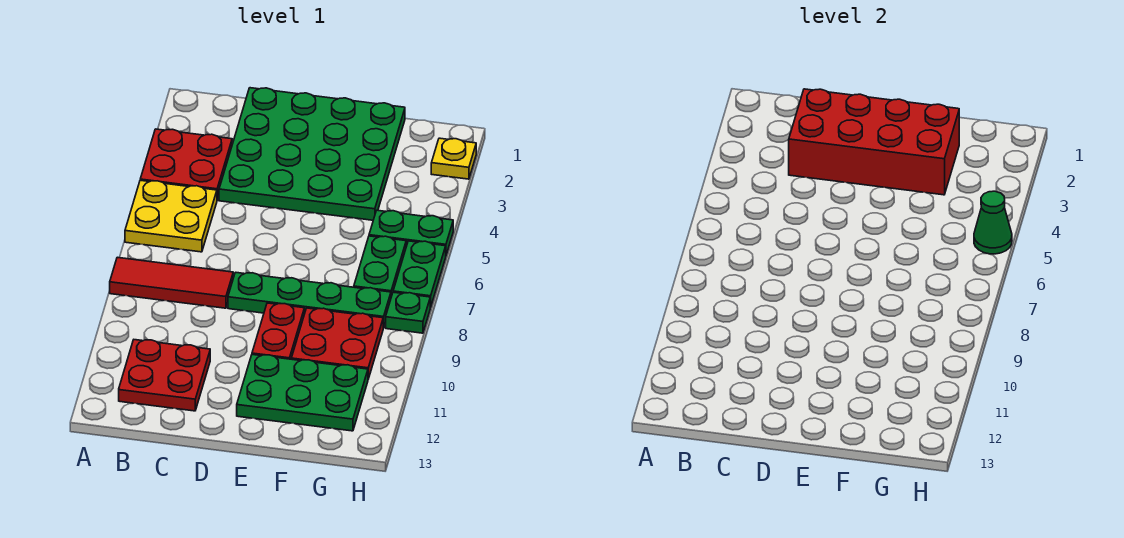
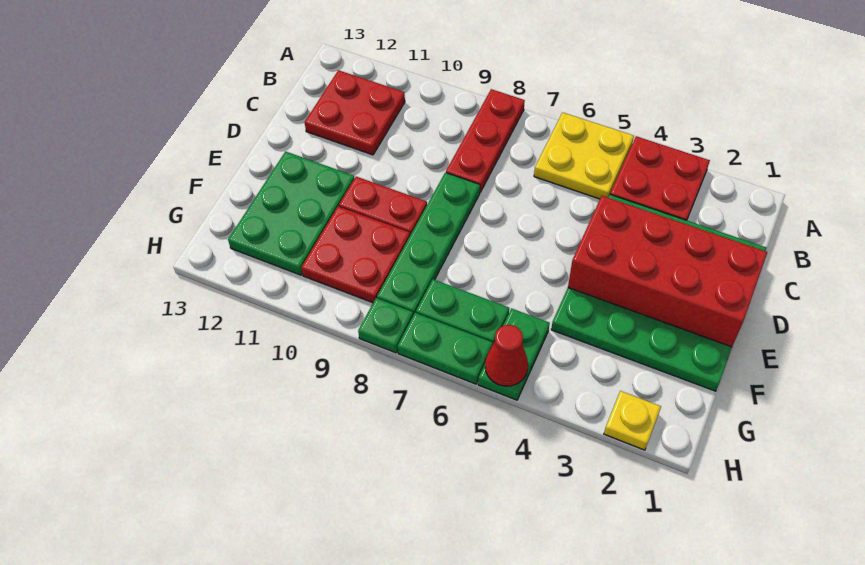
red tile A8:C8 level 1 -> red plate A8:C8 level 1
red brick C2:F3 level 2 -> red brick D1:E4 level 2
green cone H5 level 2 -> red cone H5 level 2

